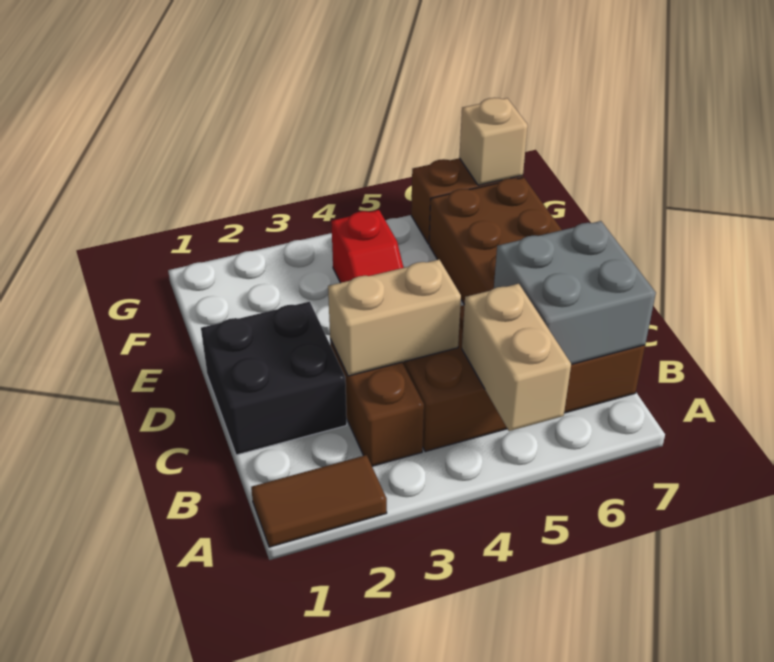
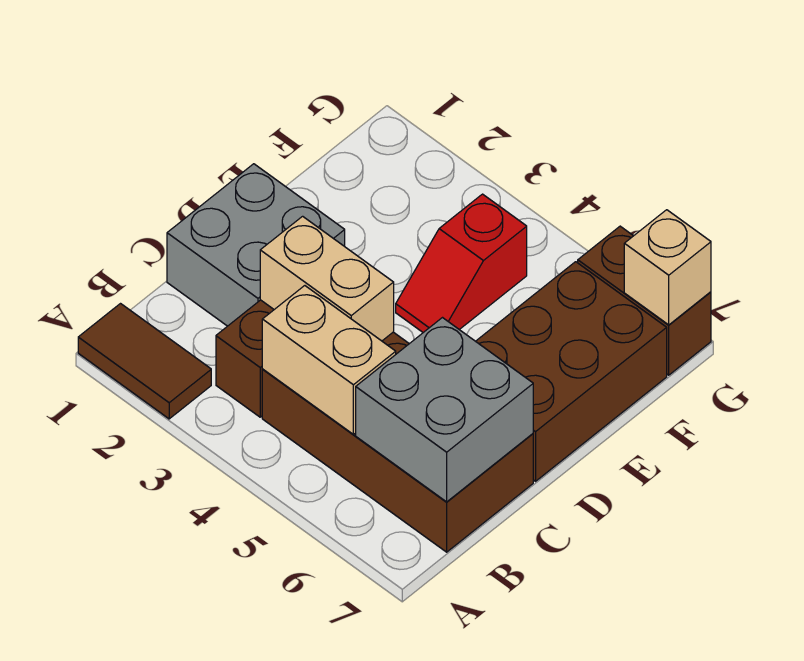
tan brick A5:B5 level 2 -> tan brick B4:B5 level 2
black brick C1:D2 level 1 -> grey brick C1:D2 level 1

